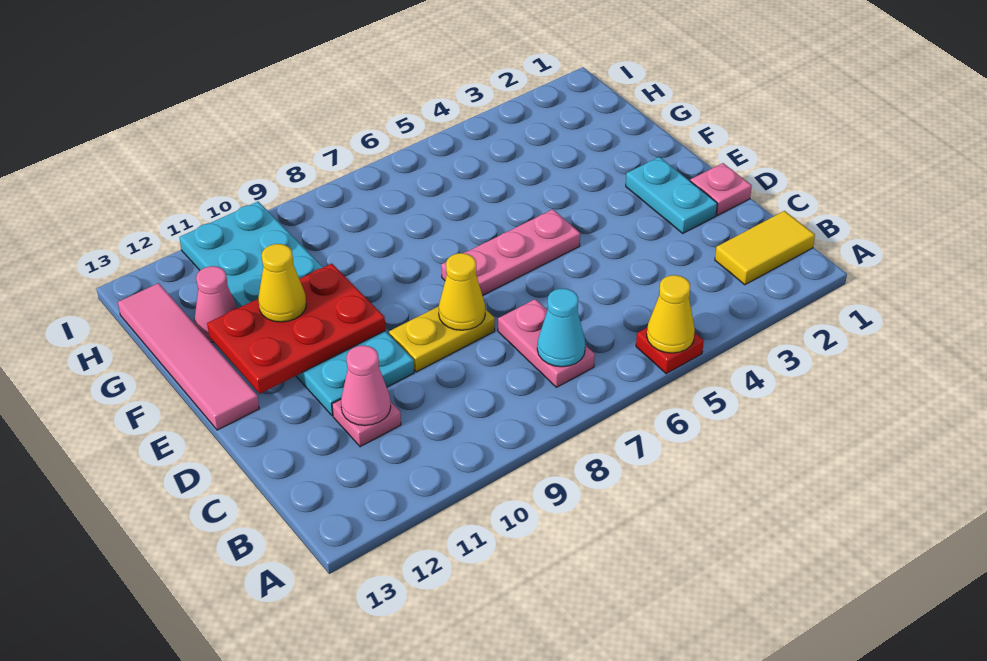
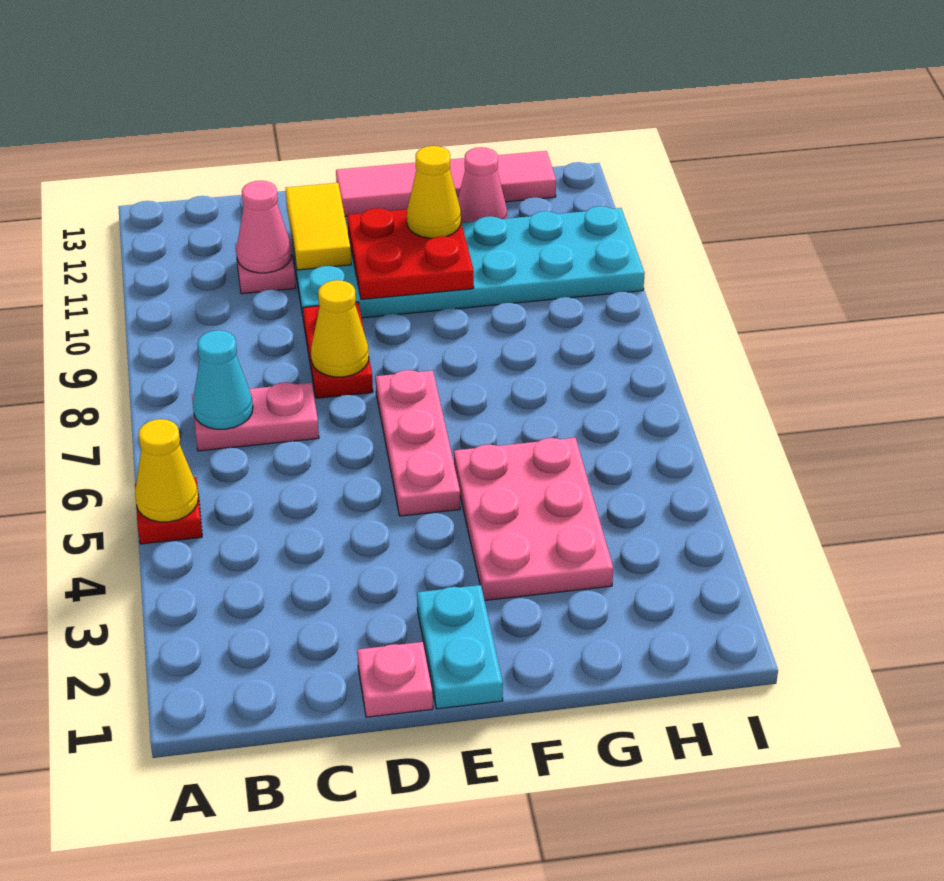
yellow tile B1:B2 level 1 -> yellow tile D11:D12 level 2
cyan plate D2:E2 level 1 -> cyan plate E1:E2 level 1
yellow plate D8:D9 level 1 -> red plate D8:D9 level 1
red plate E10:F12 level 2 -> red plate E10:F11 level 2
none -> pink plate F3:G5 level 1

